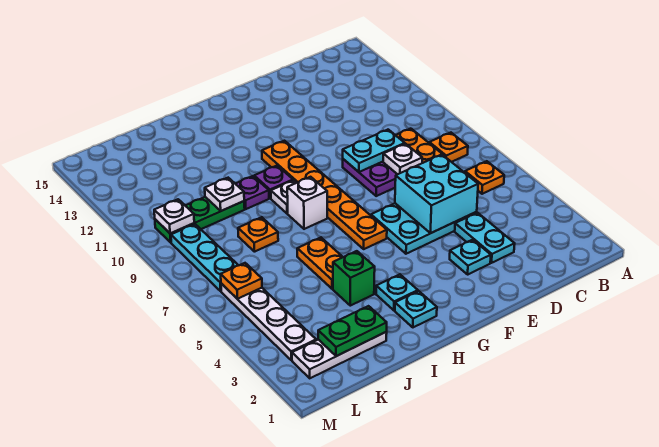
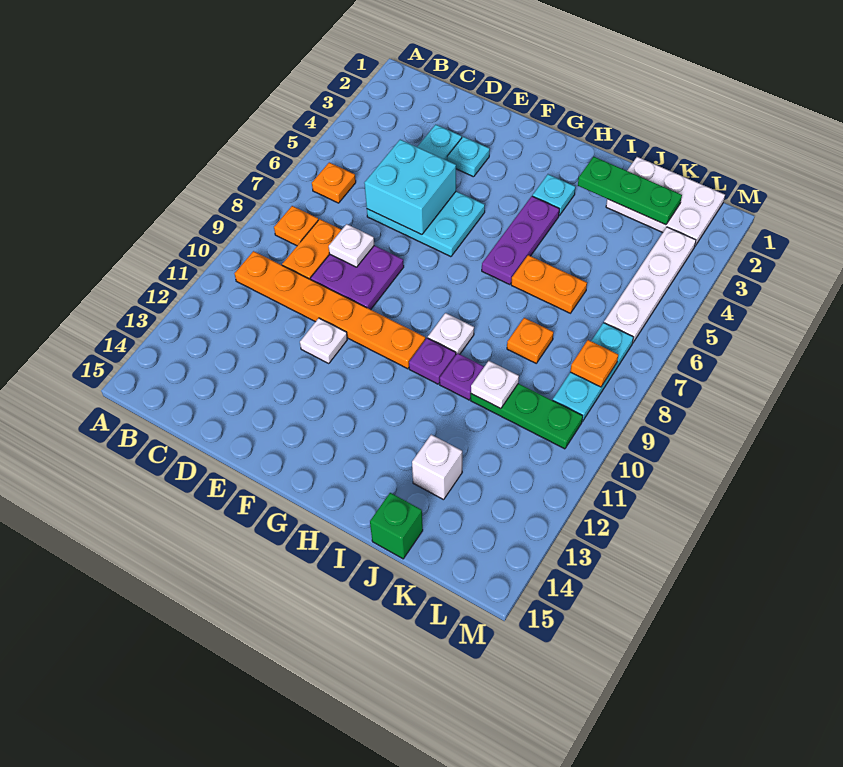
cyan plate D9:E9 level 2 -> none
orange plate G6:G11 level 1 -> orange plate B10:G10 level 1
cyan plate H2 level 1 -> none
none -> purple plate H4:H6 level 1
white brick H8 level 1 -> white brick J13 level 1
green brick I4 level 1 -> green brick J15 level 1
orange plate I5:I6 level 1 -> orange plate I6:J6 level 1
white plate J2:L2 level 1 -> white plate J1:L2 level 1
green plate J2:K2 level 2 -> green plate I2:K2 level 2
orange plate L6 level 2 -> orange plate L8 level 2
white plate L10 level 2 -> white plate E11 level 1

